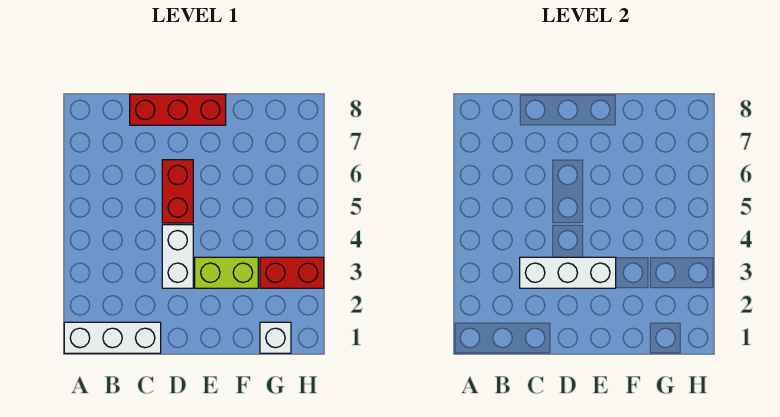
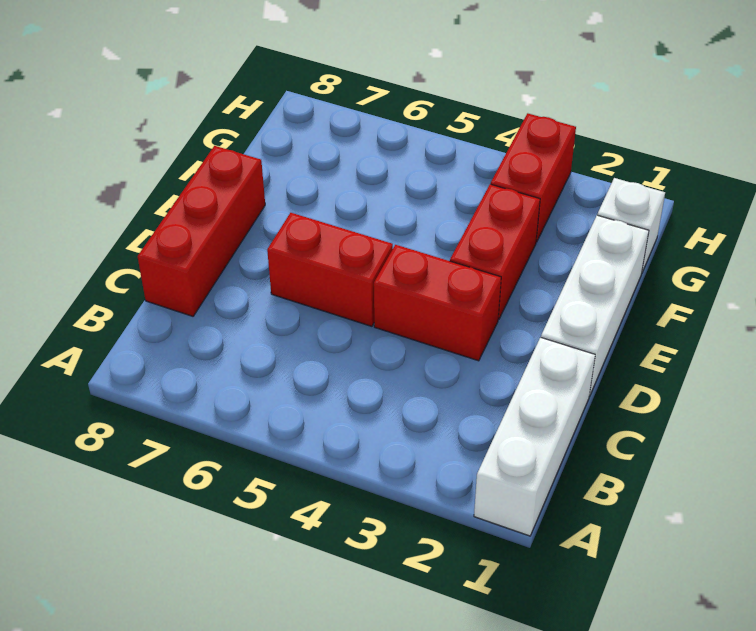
white brick C3:E3 level 2 -> white brick D1:F1 level 1
white brick D3:D4 level 1 -> red brick D3:D4 level 1
lime brick E3:F3 level 1 -> red brick E3:F3 level 1

